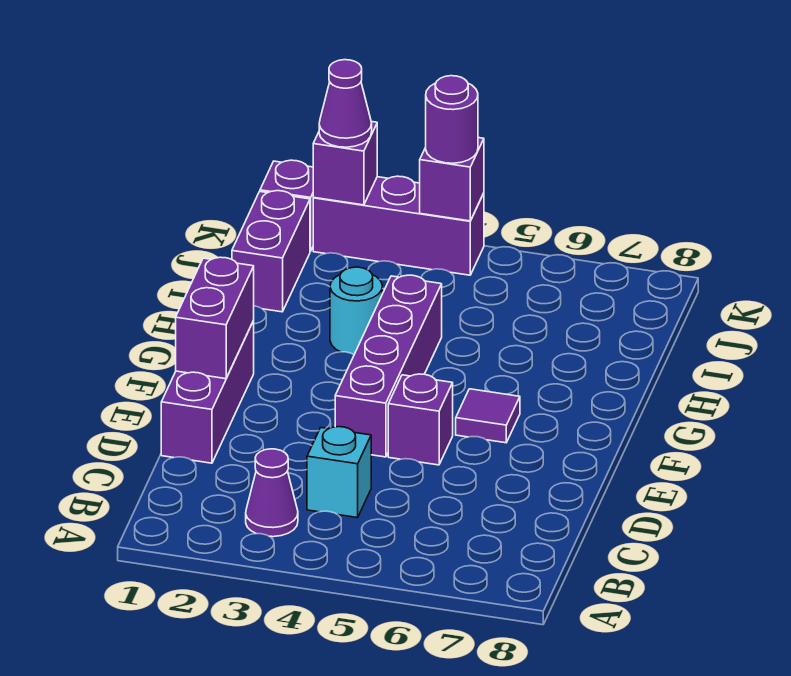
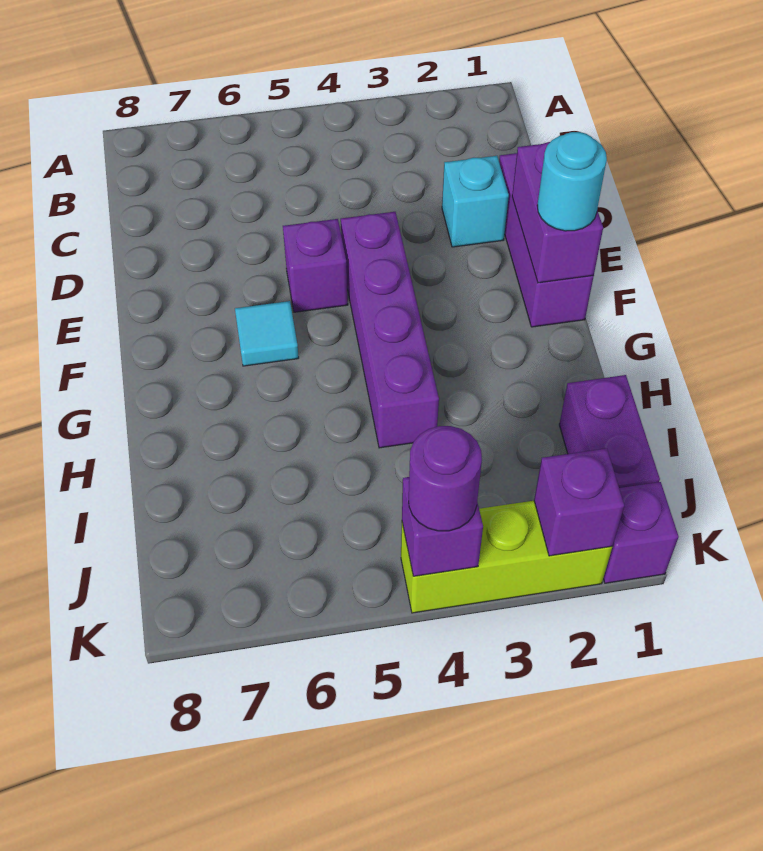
purple cone B3 level 1 -> none
cyan brick C4 level 1 -> cyan brick D2 level 1
purple tile F6 level 1 -> cyan tile F6 level 1
cyan round brick H3 level 1 -> cyan round brick F1 level 3
purple brick K2:K4 level 1 -> lime brick K2:K4 level 1
purple cone K2 level 3 -> none

